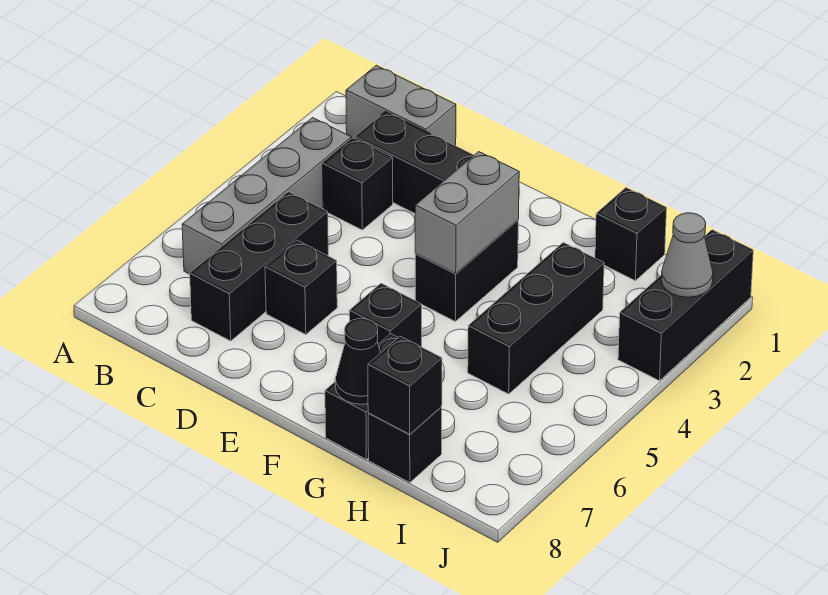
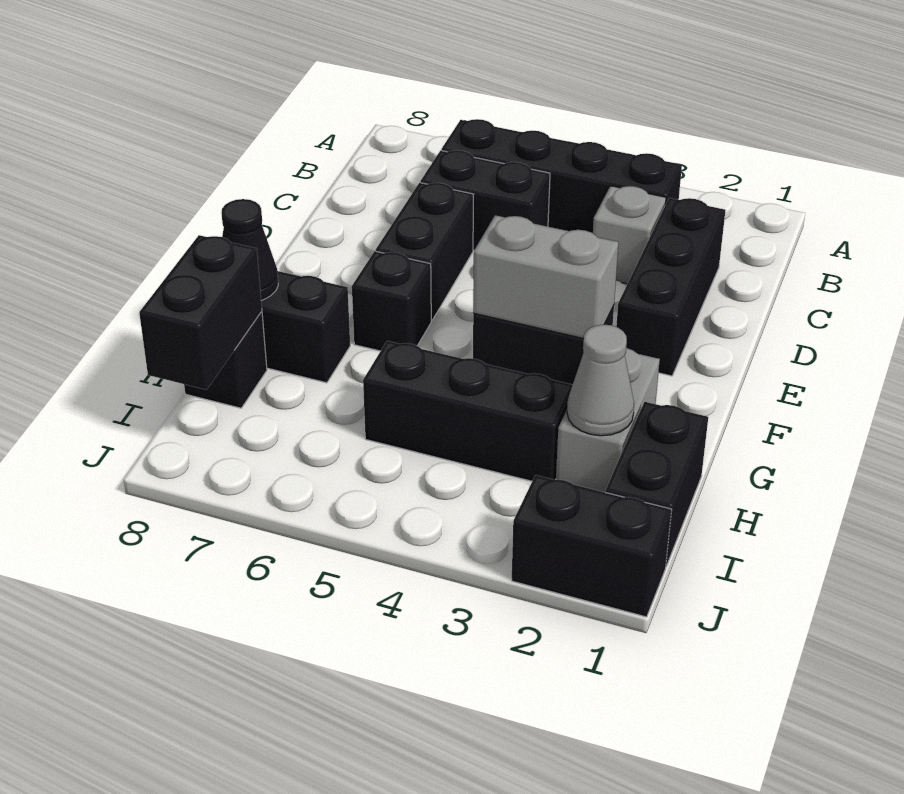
grey brick B1:C1 level 1 -> grey brick G2:H2 level 1
grey brick B3:B6 level 1 -> black brick B3:B6 level 1
black brick C3 level 1 -> grey brick C3 level 1
black brick C5:C7 level 1 -> black brick C5:C6 level 1
black brick D6 level 1 -> black brick D6:E6 level 1
black brick H1 level 1 -> black brick H1:I1 level 1
black brick H8 level 2 -> black brick H8:I8 level 2
black brick J1:J3 level 1 -> black brick J1:J2 level 1
grey cone J2 level 2 -> grey cone H2 level 2

